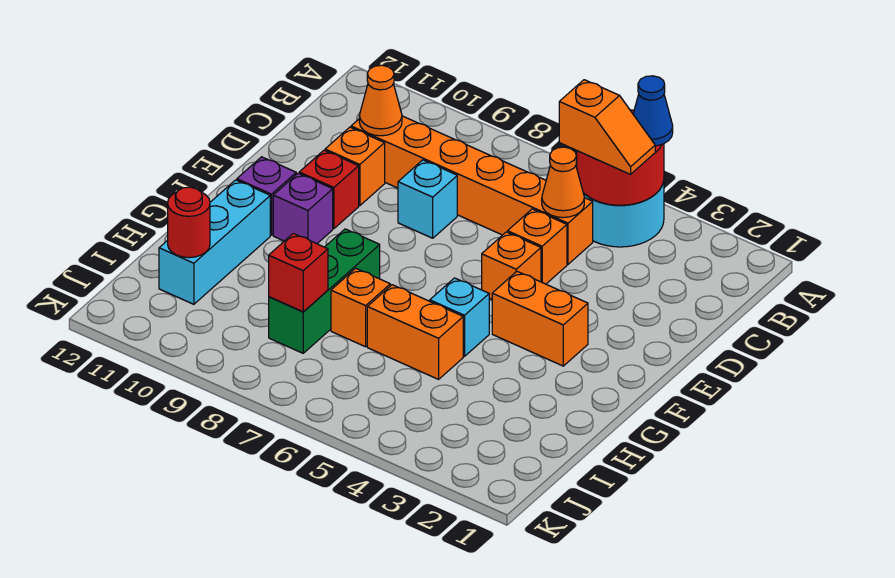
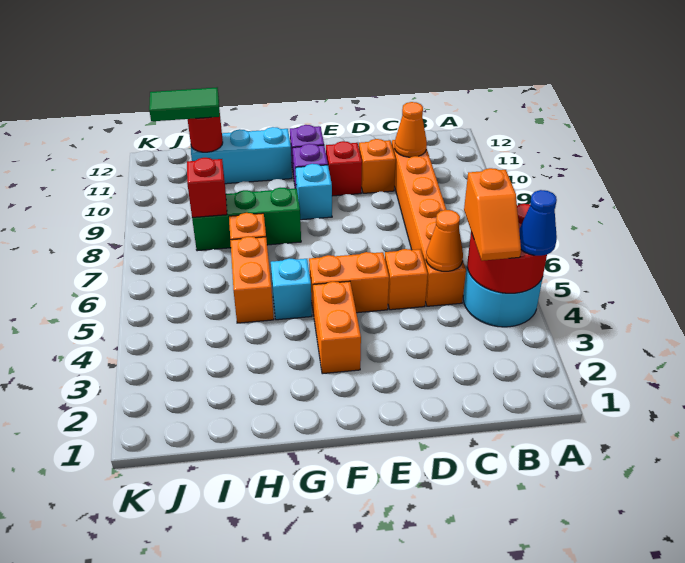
cyan brick D8 level 1 -> cyan brick F9 level 1
orange brick E5 level 1 -> orange brick E5:F5 level 1
none -> green tile I11:J11 level 3

